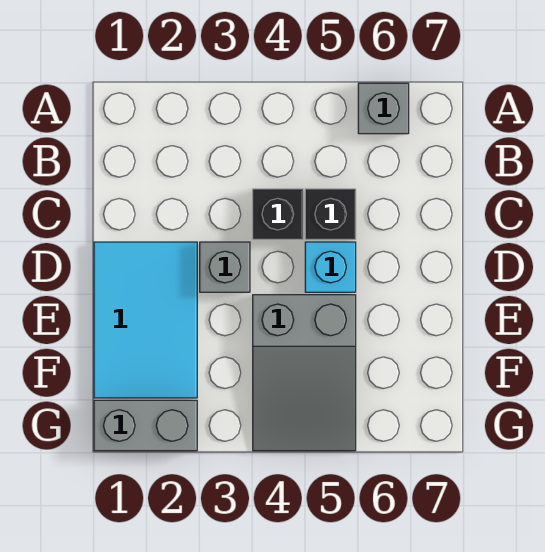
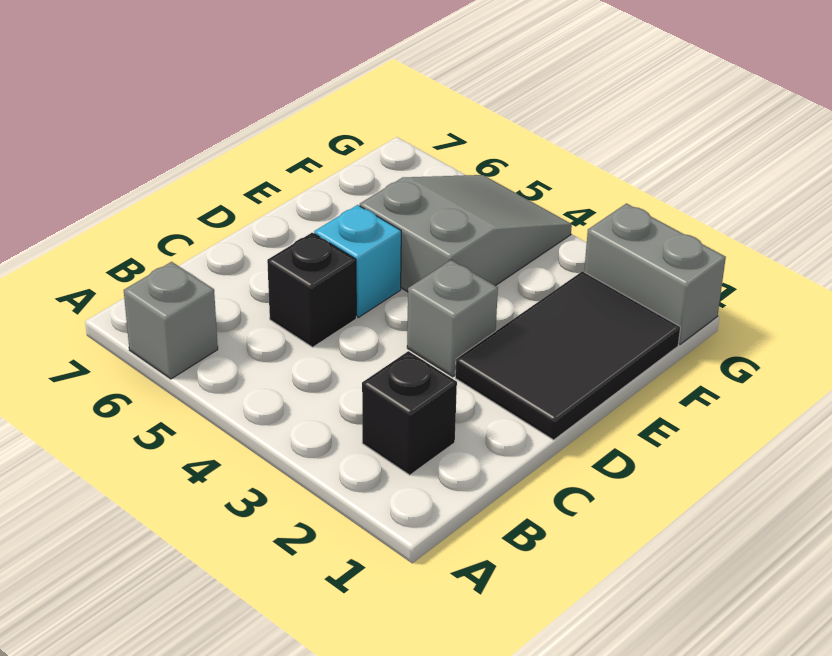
black brick C4 level 1 -> black brick B2 level 1
cyan tile D1:F2 level 1 -> black tile D1:F2 level 1

